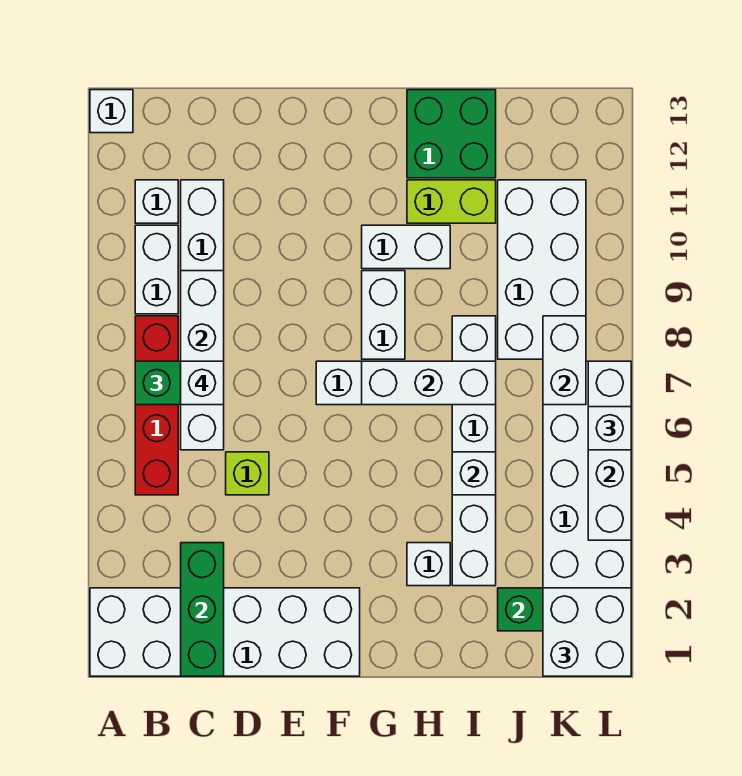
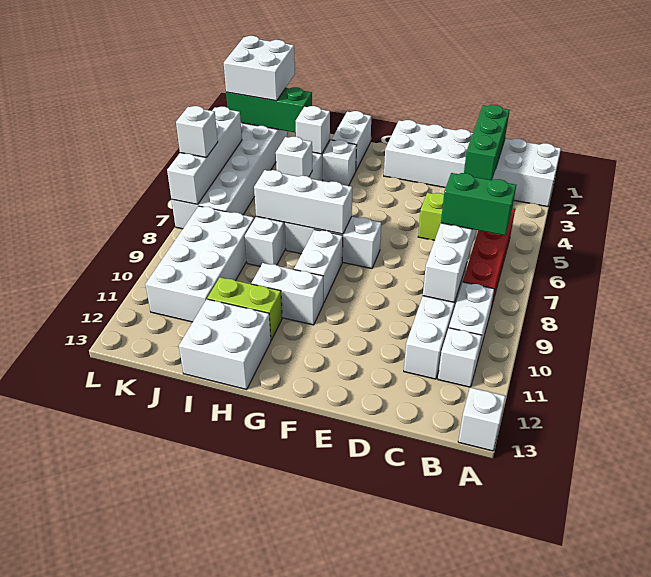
white brick C7 level 4 -> white brick I3 level 2
green brick H12:I13 level 1 -> white brick H12:I13 level 1
white brick K7:K8 level 2 -> white brick H1:H2 level 1

